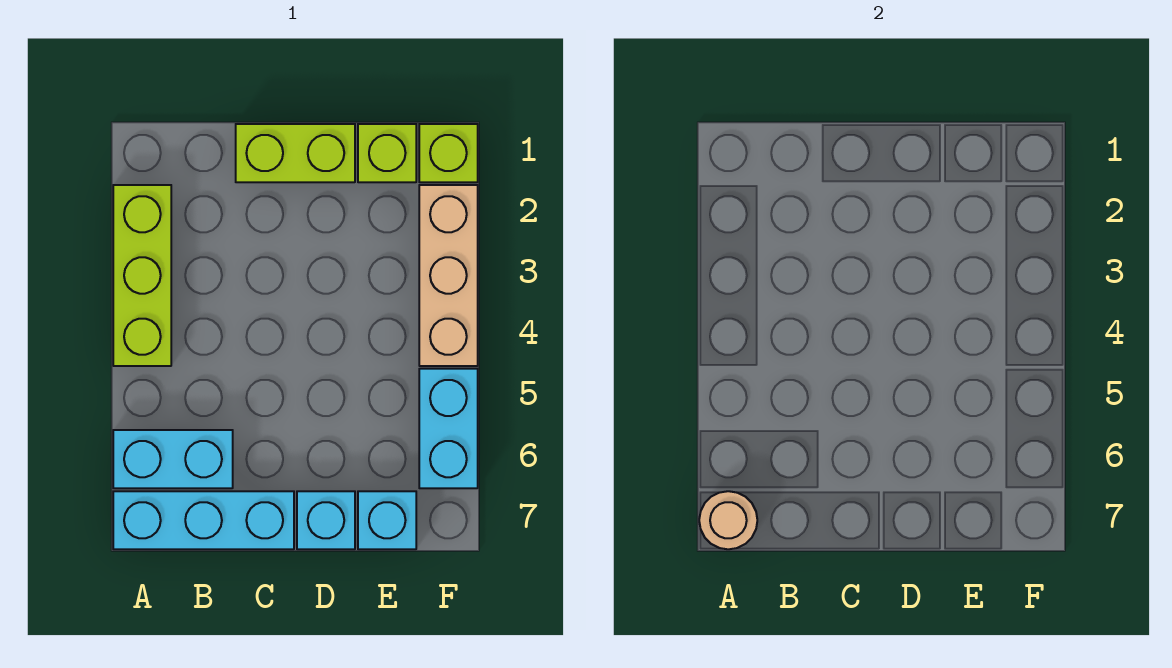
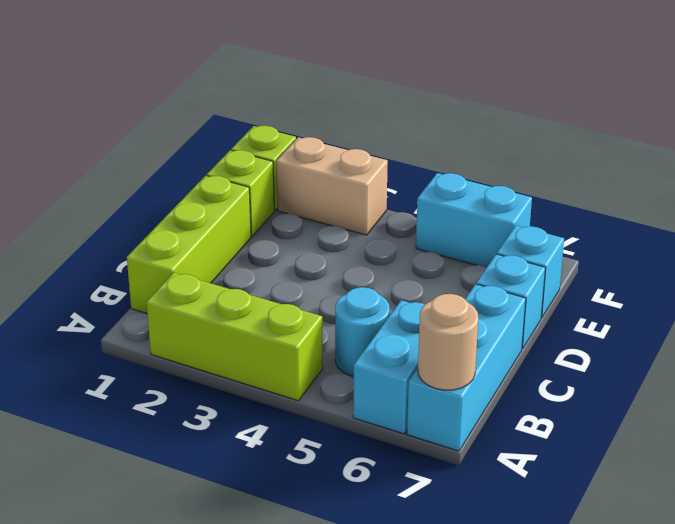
none -> cyan round brick B5 level 1
lime brick C1:D1 level 1 -> lime brick B1:D1 level 1
tan brick F2:F4 level 1 -> tan brick F2:F3 level 1

